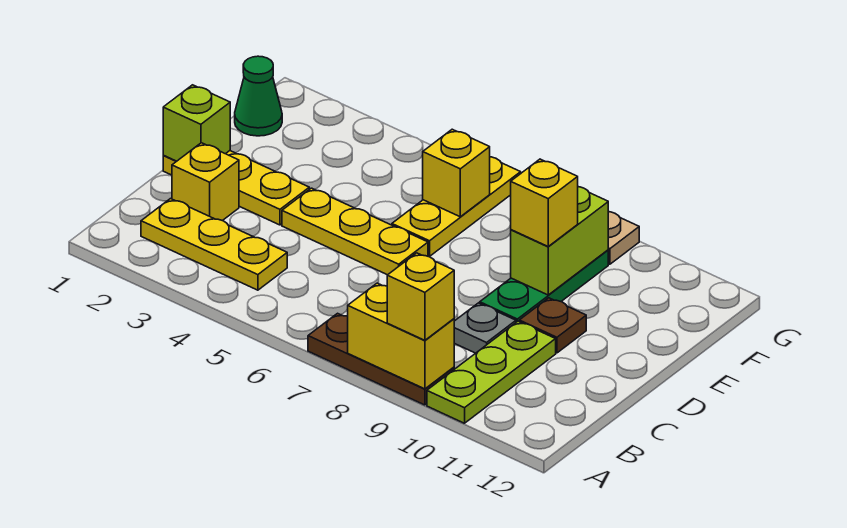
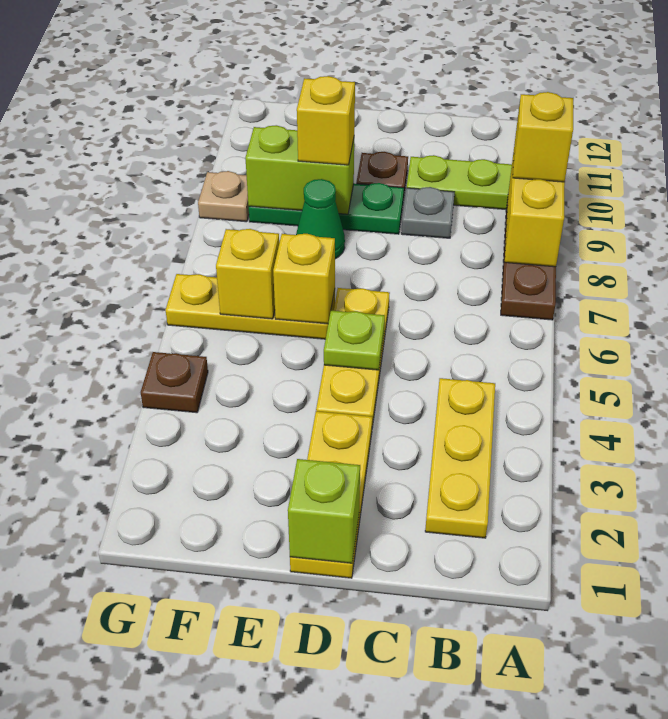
yellow brick C2 level 1 -> yellow brick E6 level 2
none -> lime plate D5 level 2
green cone F1 level 1 -> green cone E8 level 1
none -> brown plate G4 level 1

